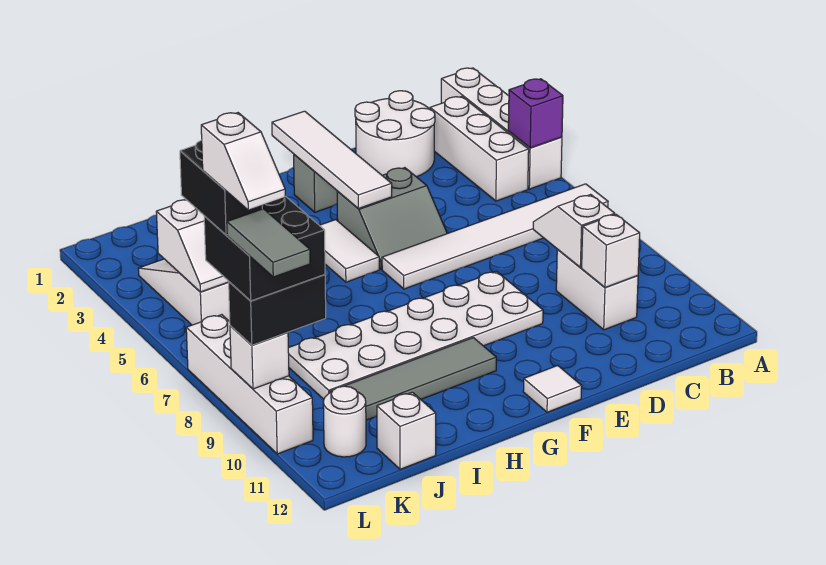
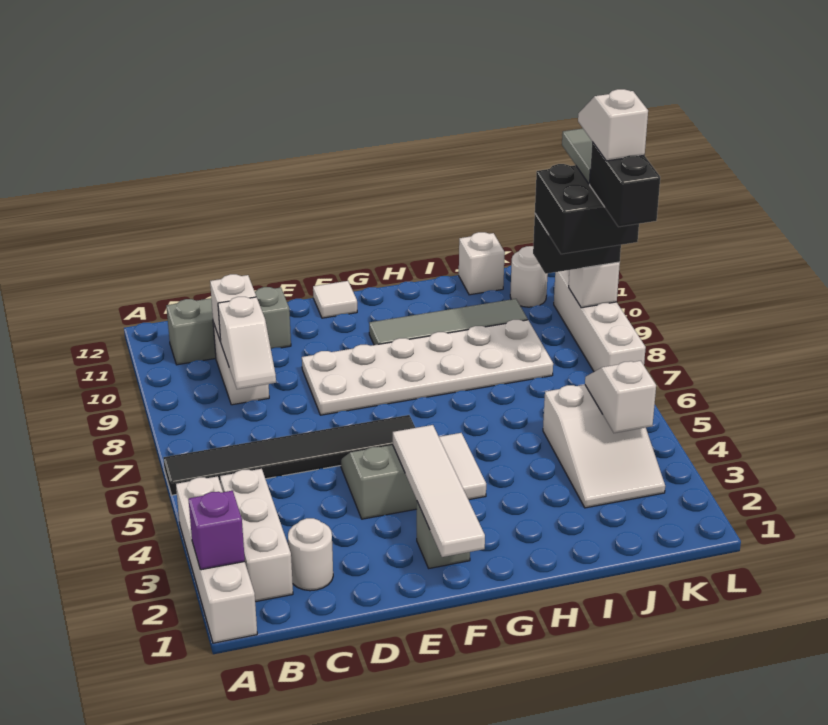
purple brick A4 level 2 -> purple brick A2 level 2
white tile A6:F6 level 1 -> black tile A6:F6 level 1
none -> grey brick B11:D11 level 1
white round brick C1:D2 level 1 -> white round brick C2 level 1

